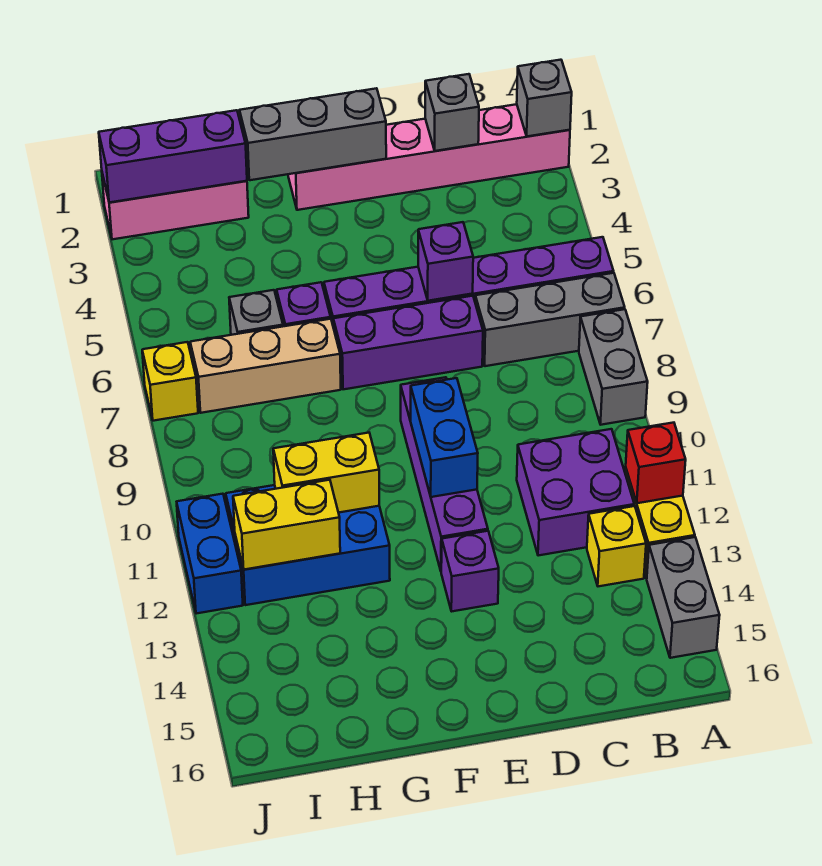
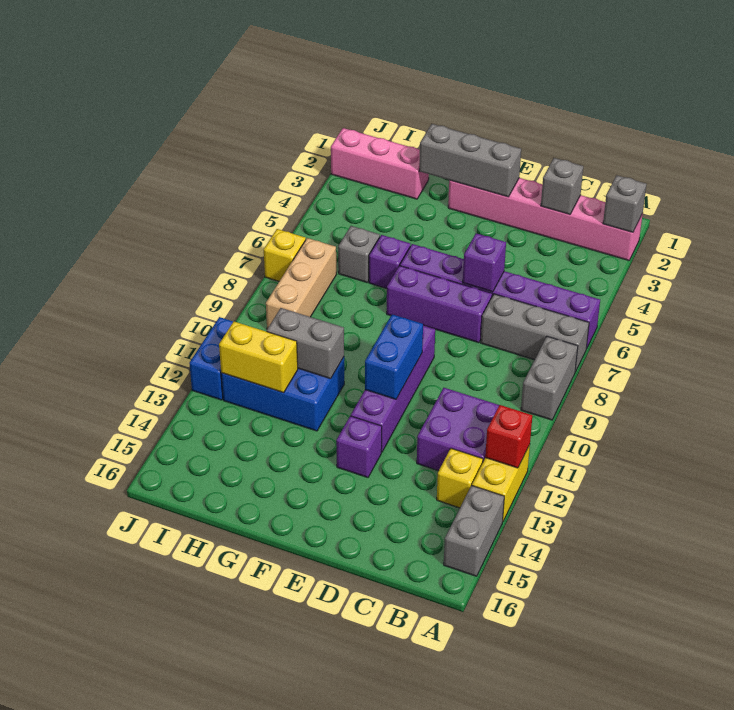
tan brick G7:I7 level 1 -> tan brick I7:I9 level 1
yellow brick G11:H11 level 2 -> grey brick G11:H11 level 2
purple brick H2:J2 level 2 -> none

